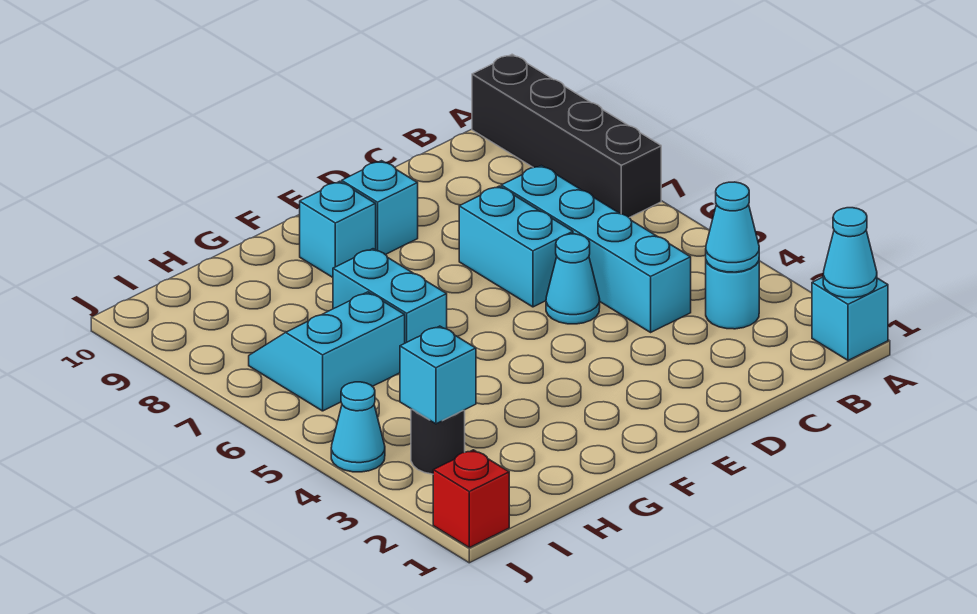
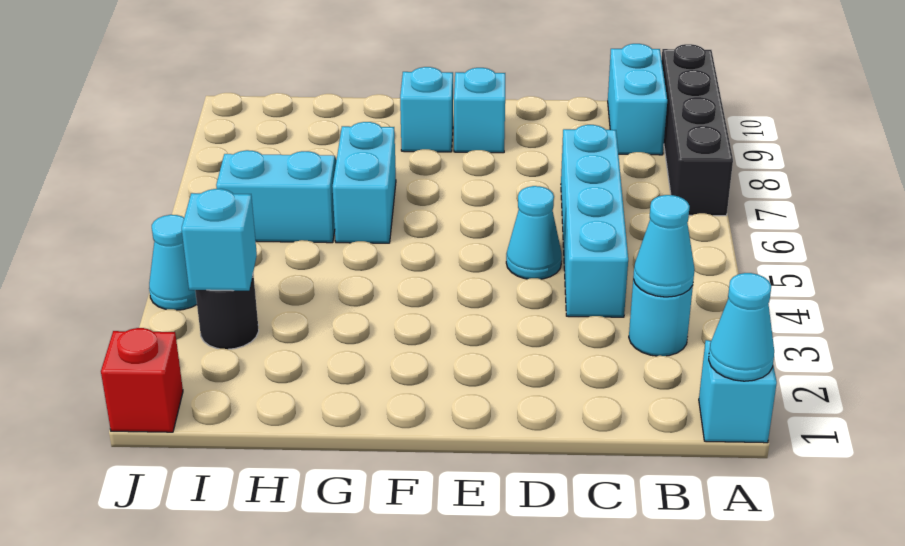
cyan brick D6:D7 level 1 -> cyan brick B9:B10 level 1

